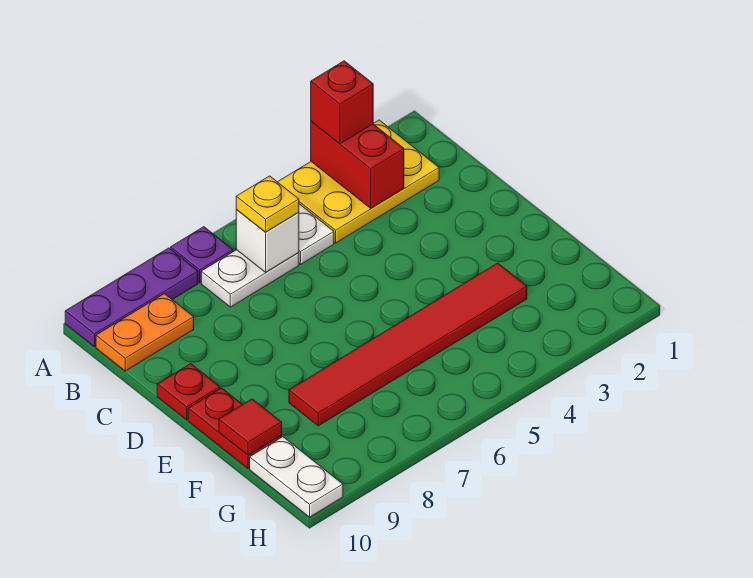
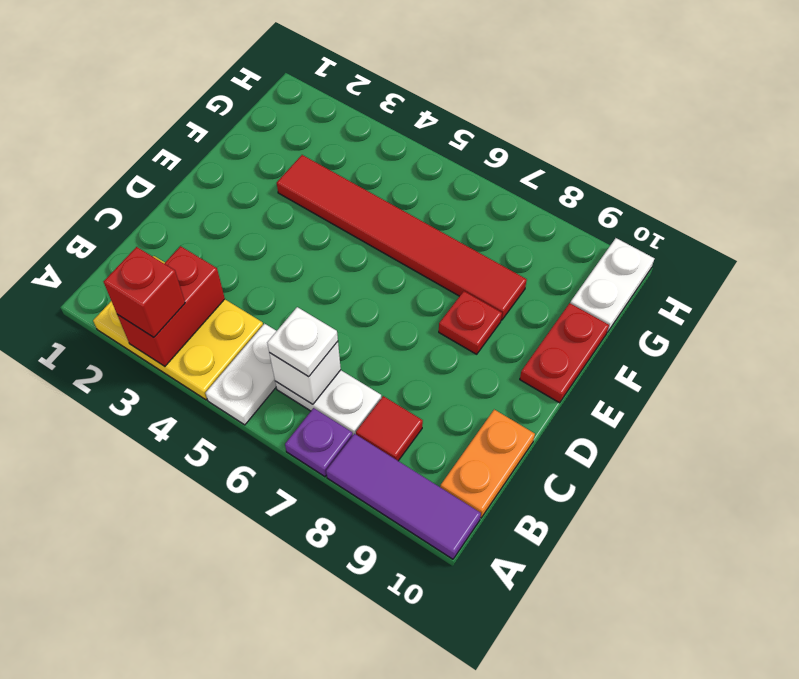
purple plate A8:A10 level 1 -> purple tile A8:A10 level 1
yellow plate B6 level 3 -> white plate B6 level 3
orange plate B9:B10 level 1 -> orange plate B10:C10 level 1
red plate D10 level 1 -> red plate E8 level 1
red tile F10 level 2 -> red tile B8 level 1

